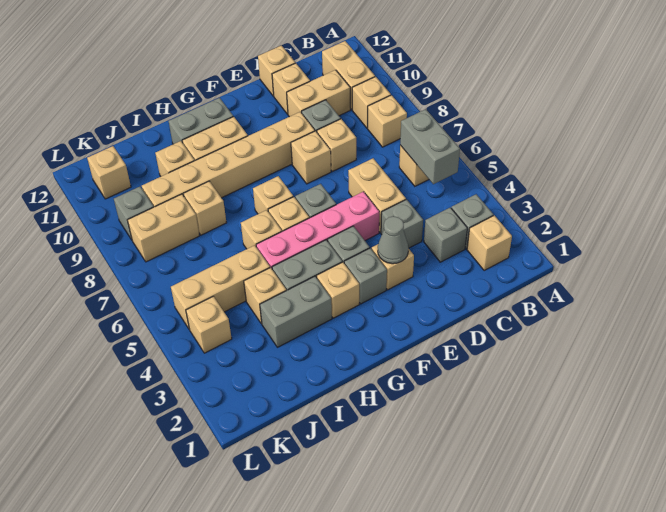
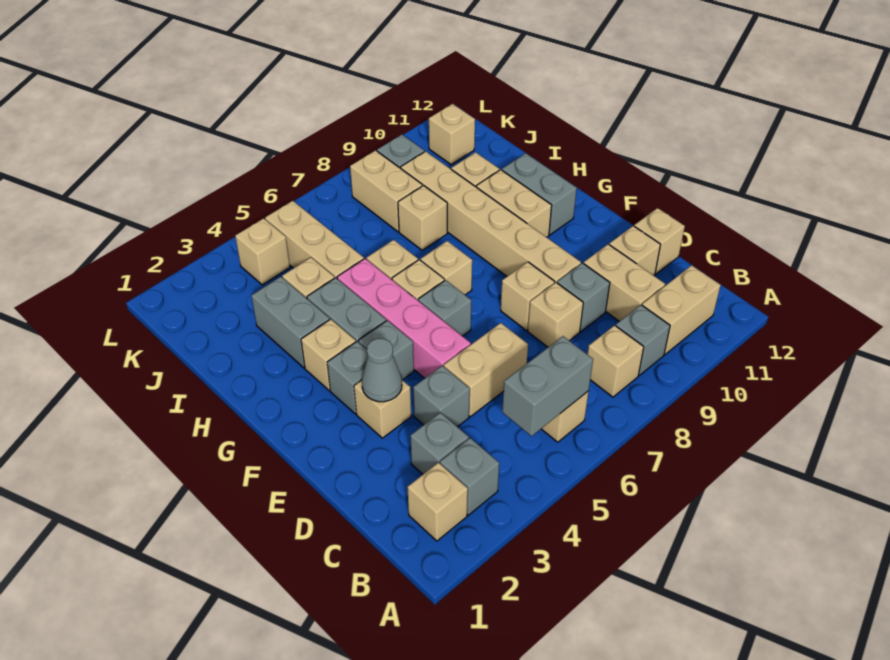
tan brick B9 level 1 -> grey brick B9 level 1

